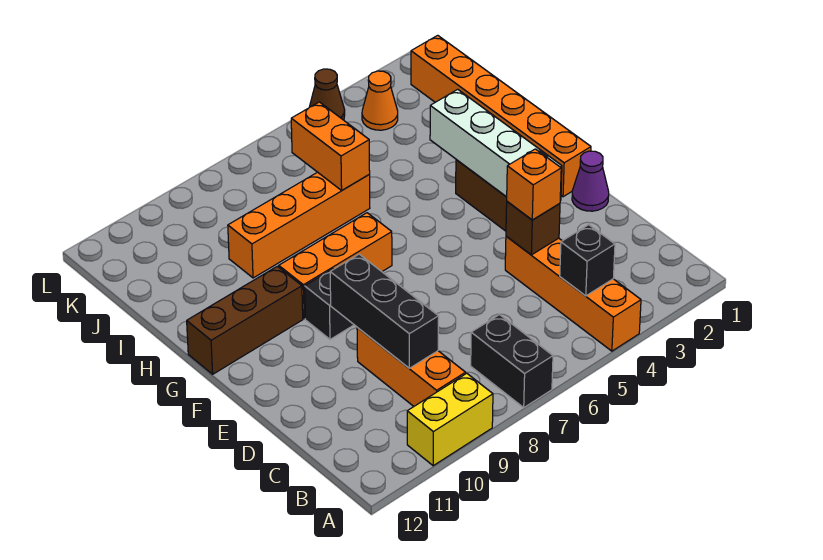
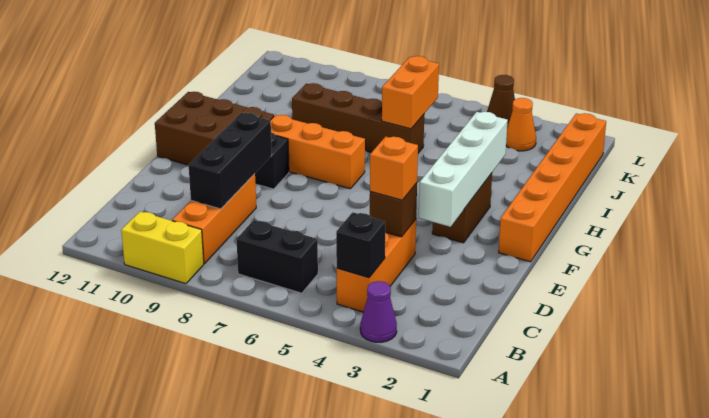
orange brick A4:D4 level 1 -> orange brick B4:D4 level 1
black brick A7:B7 level 1 -> black brick B6:B7 level 1
purple cone E1 level 1 -> purple cone A3 level 1
brown brick G10:G12 level 1 -> brown brick F10:G12 level 1
orange brick I6:I9 level 1 -> brown brick I6:I9 level 1

